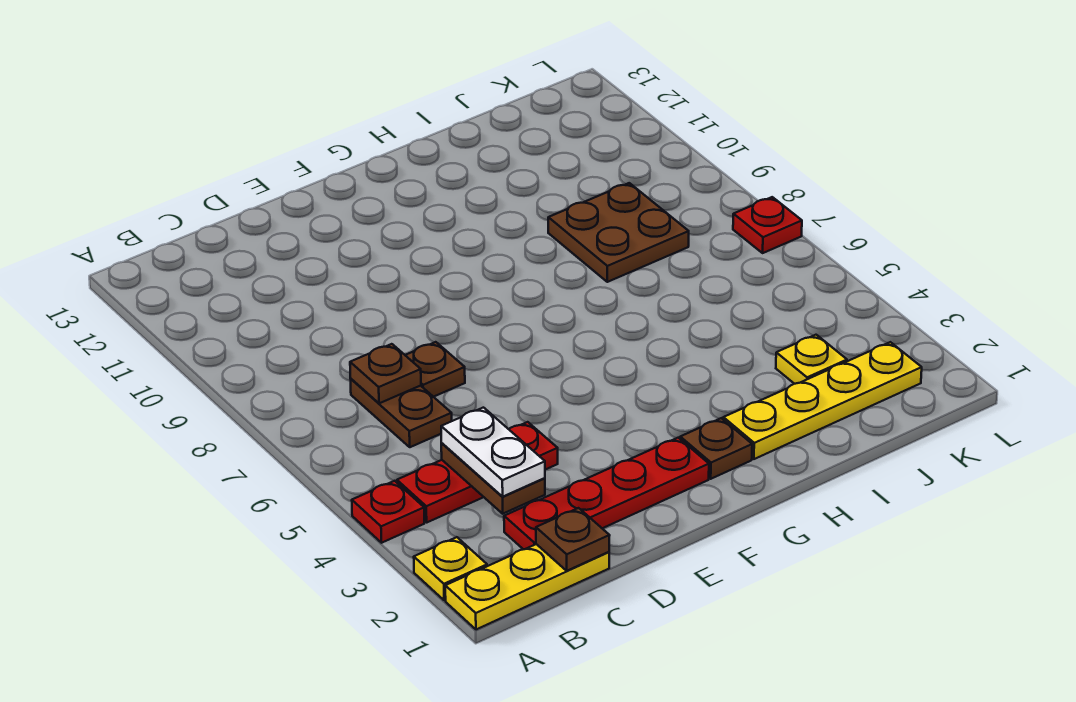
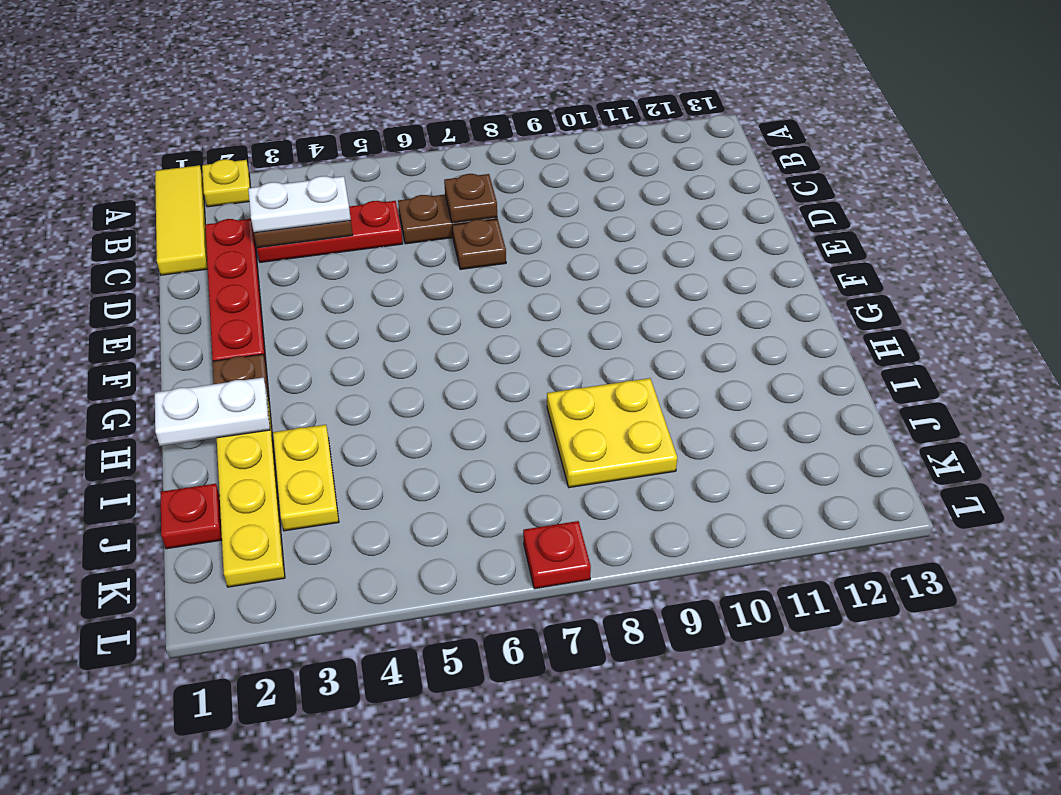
yellow plate A1:C1 level 1 -> yellow tile A1:C1 level 1
red plate A4 level 1 -> red plate J1 level 1
red plate B4:D4 level 1 -> red plate C3:C5 level 1
brown plate C1 level 2 -> none
none -> white plate H1:H2 level 2
brown plate I8:J9 level 1 -> yellow plate I8:J9 level 1
yellow plate J3 level 1 -> yellow plate I3:J3 level 1

